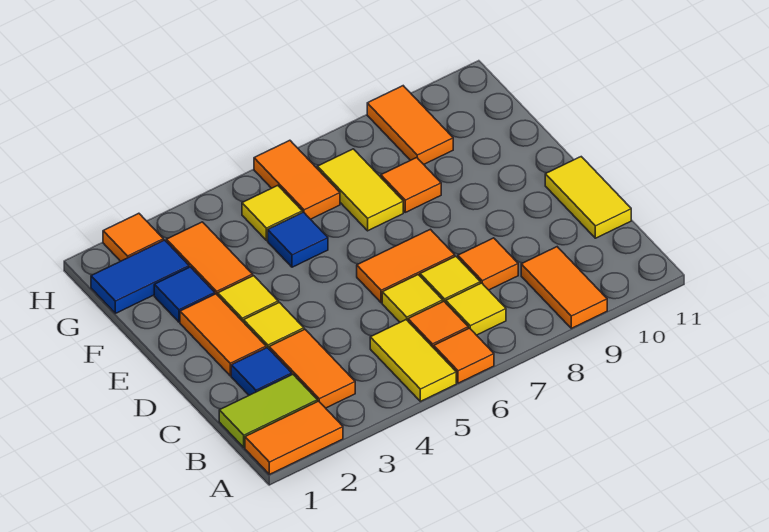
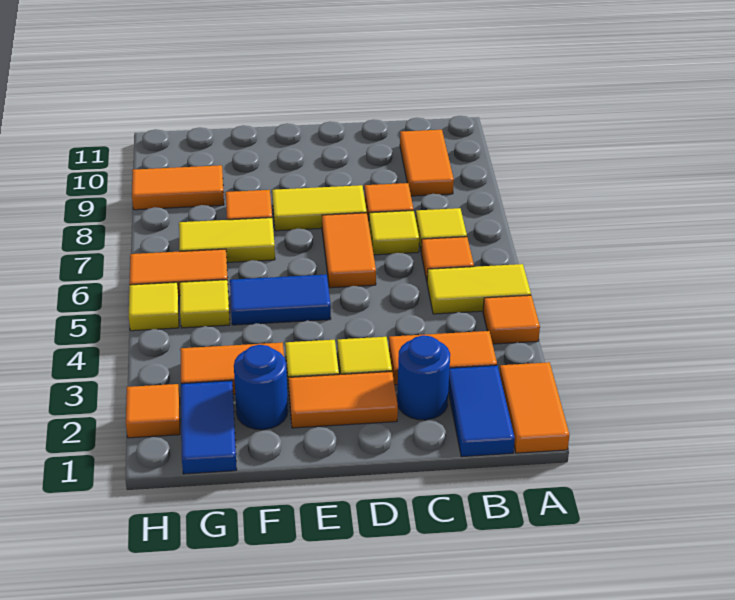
orange tile A6 level 1 -> orange tile A4 level 1
orange tile A9:B9 level 1 -> orange tile B9:B10 level 1
lime tile B1:B2 level 1 -> blue tile B1:B2 level 1
blue tile C2 level 1 -> blue round brick C2 level 1
yellow tile C6 level 1 -> yellow tile H5 level 1
yellow tile C11:D11 level 1 -> yellow tile D8:E8 level 1
blue tile F2 level 1 -> blue round brick F2 level 1
blue tile F5 level 1 -> blue tile E5:F5 level 1

